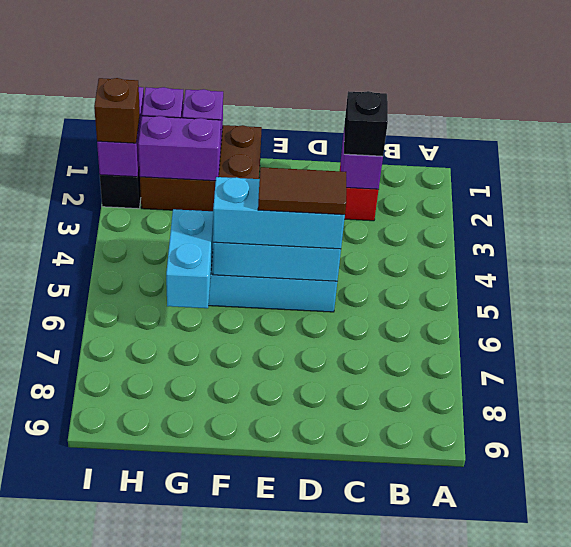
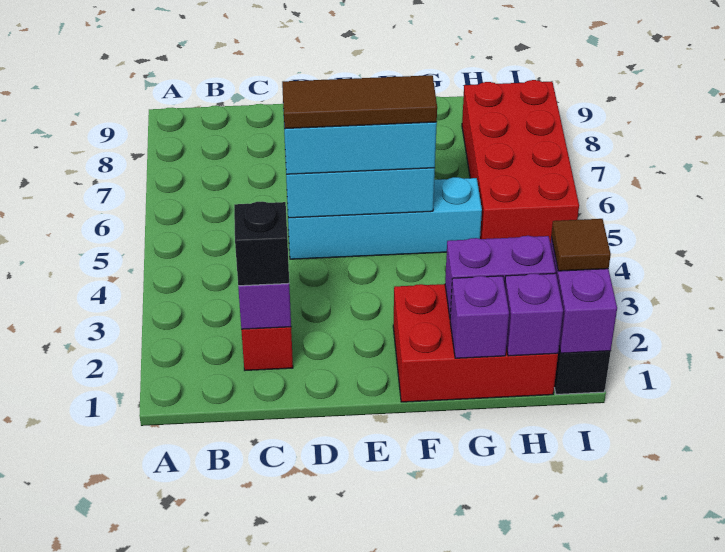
brown tile D5:E5 level 4 -> brown tile D5:F5 level 4
brown brick F1:H2 level 1 -> red brick F1:H2 level 1
cyan brick G5:G6 level 2 -> none
none -> red brick H5:I8 level 1
brown brick I2 level 3 -> brown tile I2 level 3

